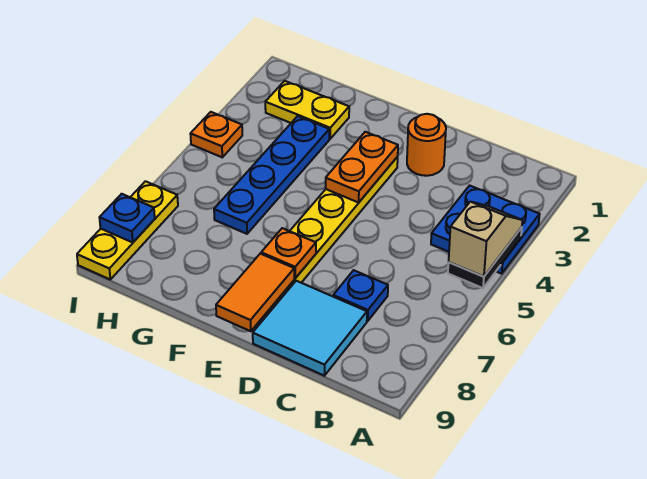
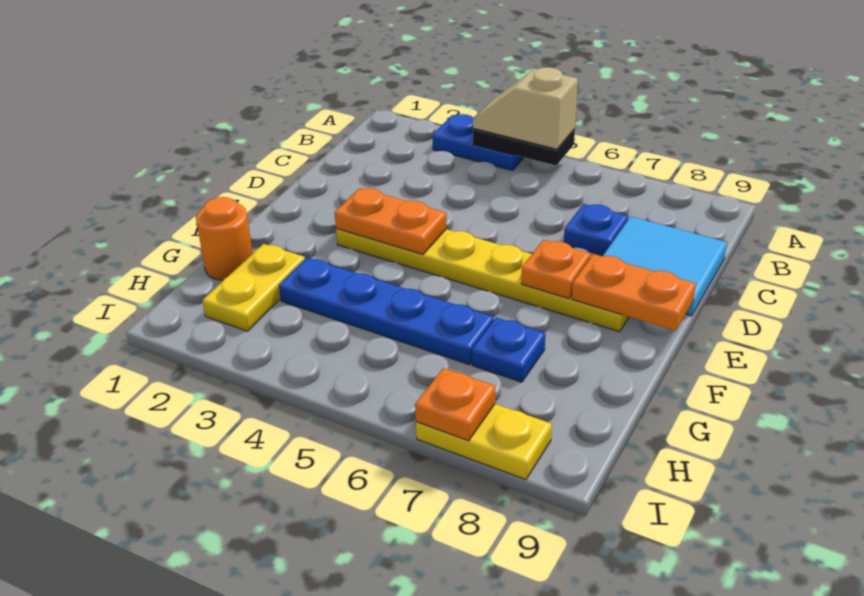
blue plate A3:B4 level 1 -> blue plate A3:A4 level 1
orange round brick D2 level 1 -> orange round brick G1 level 1
orange tile E8:E9 level 2 -> orange plate E8:E9 level 2
orange plate I4 level 1 -> orange plate I7 level 2
yellow plate I7:I9 level 1 -> yellow plate I7:I8 level 1
blue plate I8 level 2 -> blue plate G7 level 1

